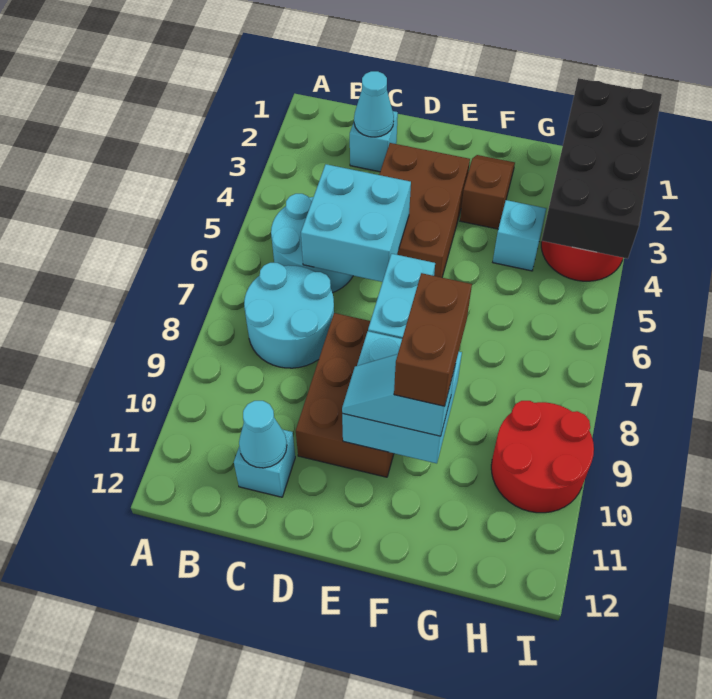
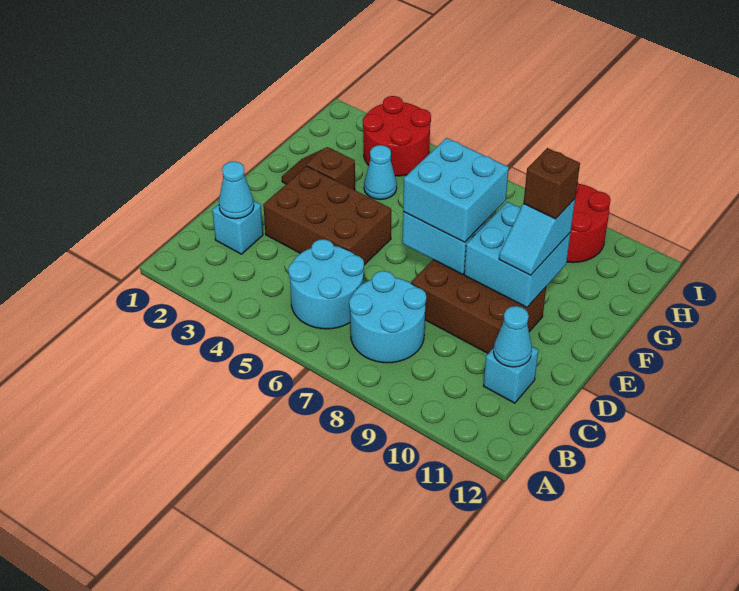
cyan brick C5:D6 level 2 -> cyan brick E7:F8 level 3
brown brick F9:F10 level 4 -> brown brick F10 level 4
cyan brick G4 level 1 -> cyan cone G4 level 1
black brick H1:I4 level 2 -> none

